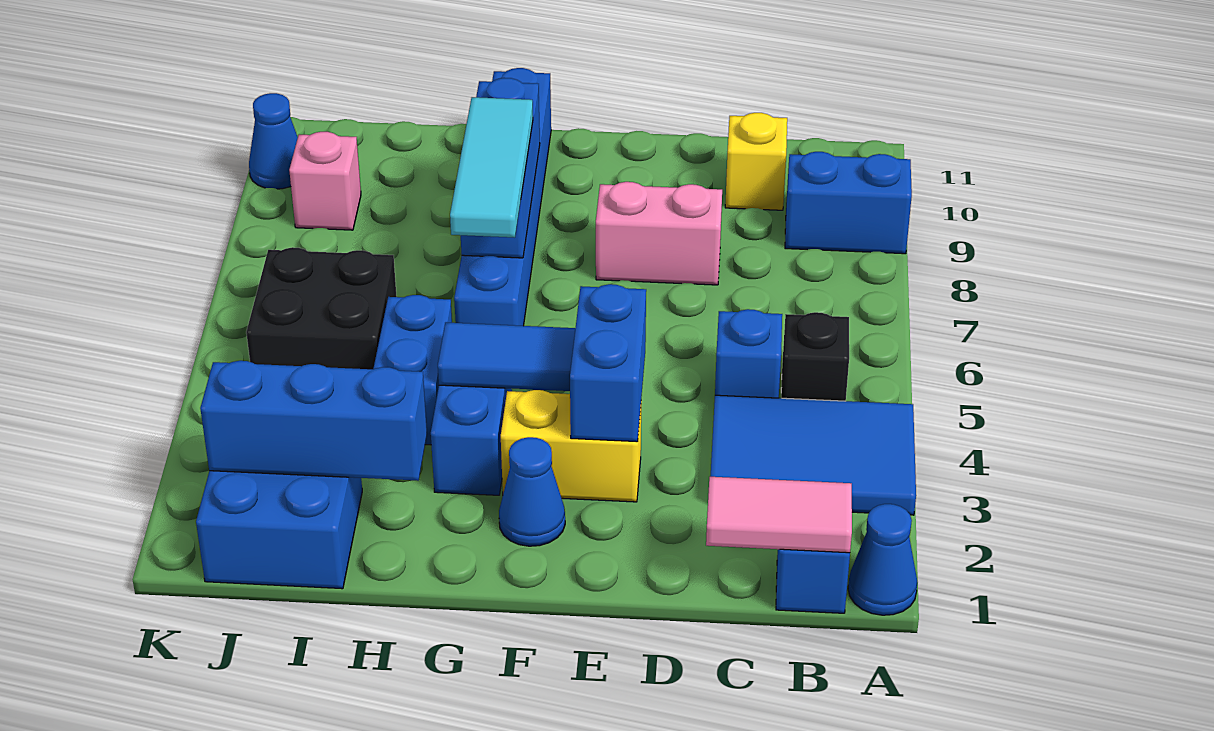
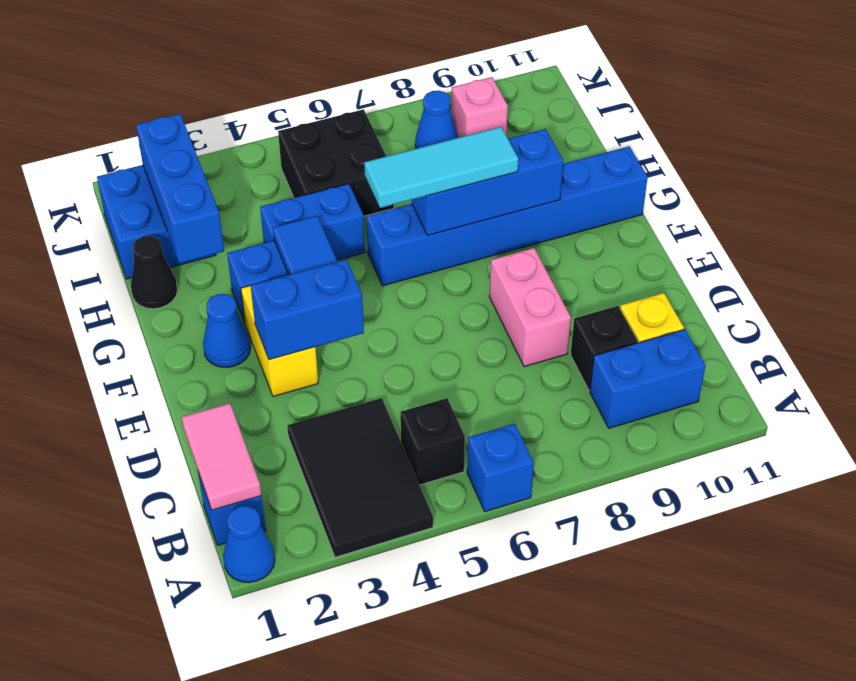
blue tile A3:C4 level 1 -> black tile A3:C4 level 1
blue brick A9:B9 level 1 -> blue brick B9:B10 level 1
blue brick C5 level 1 -> blue brick A6 level 1
none -> black brick C9 level 1
none -> black cone H1 level 1
blue cone K10 level 1 -> blue cone J8 level 1

